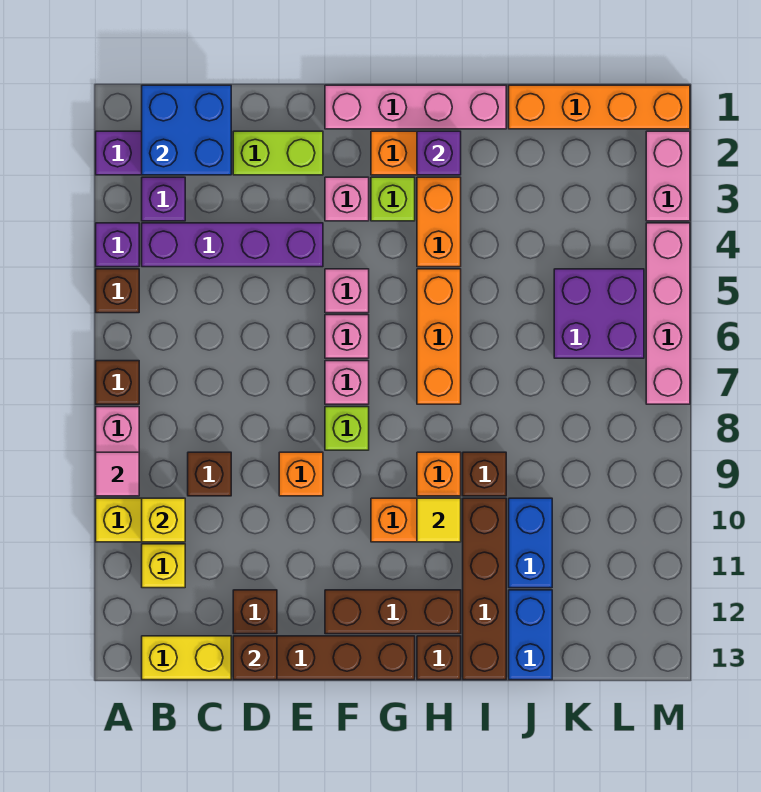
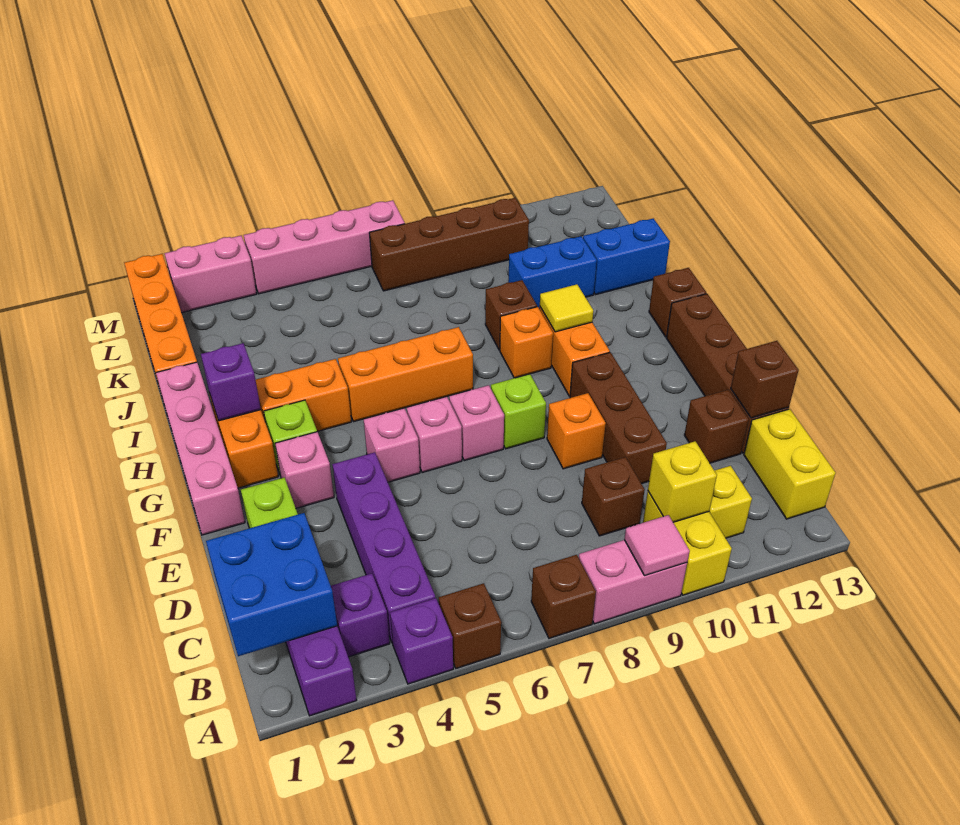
brown brick F12:H12 level 1 -> brown brick D10:F10 level 1
brown brick I10:I13 level 1 -> brown brick L7:L10 level 1
purple brick K5:L6 level 1 -> none

